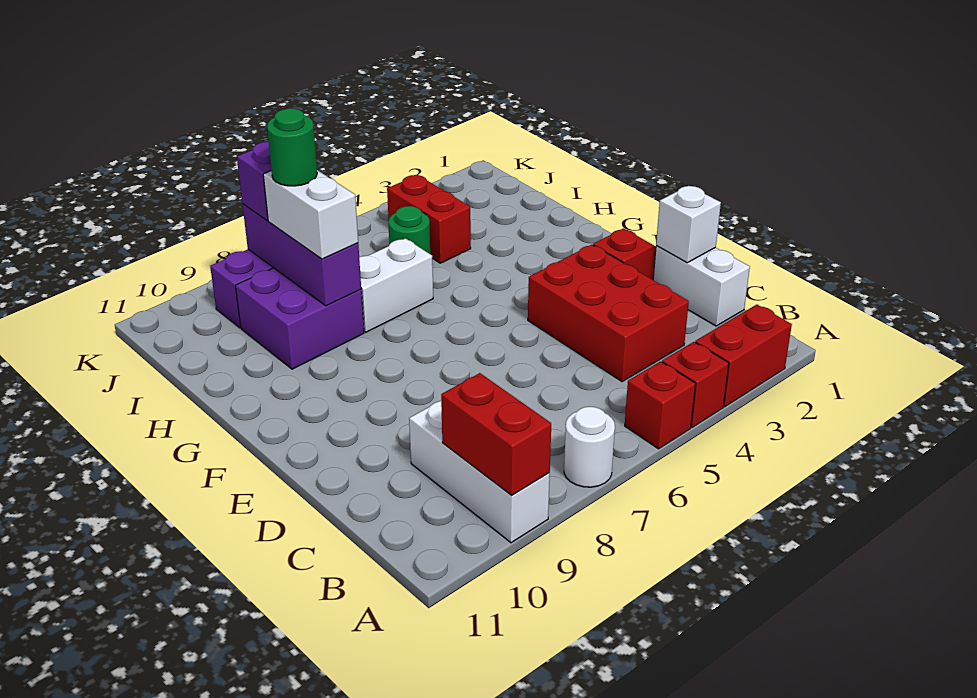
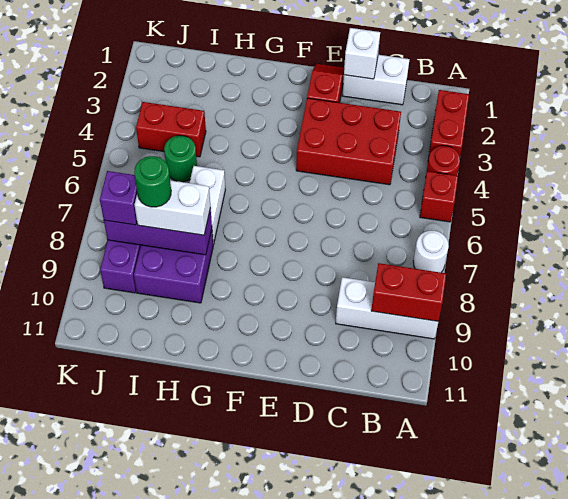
red brick A4 level 1 -> red round brick A4 level 1

